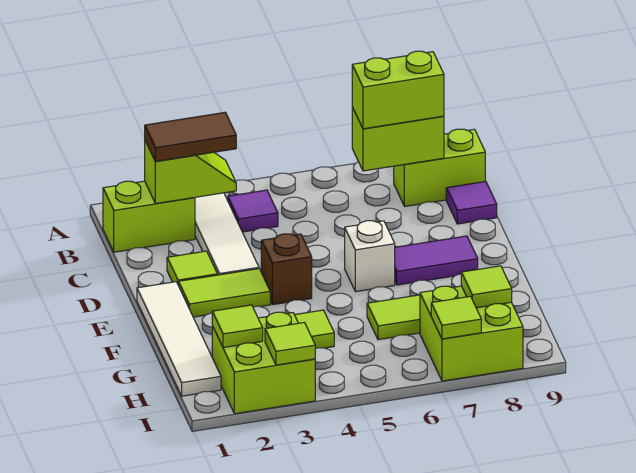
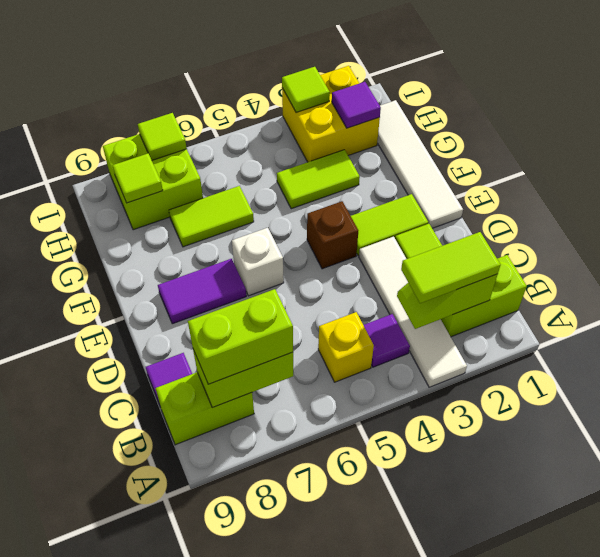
brown tile B2:B3 level 3 -> lime tile B2:B3 level 3
none -> yellow brick B5 level 1
lime brick H2:I3 level 1 -> yellow brick H2:I3 level 1
lime tile H2 level 2 -> purple tile H2 level 2

